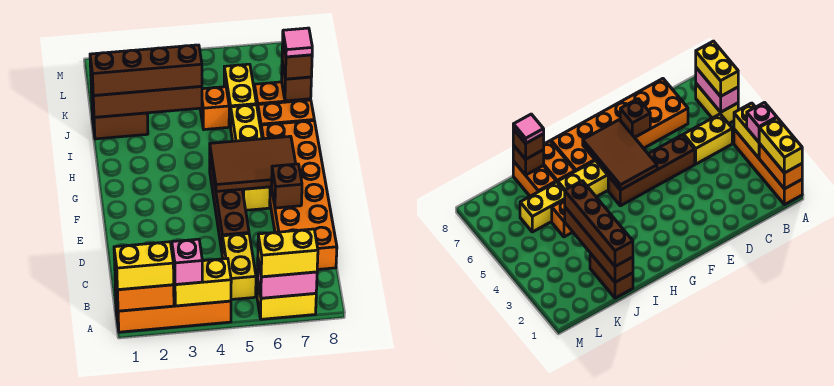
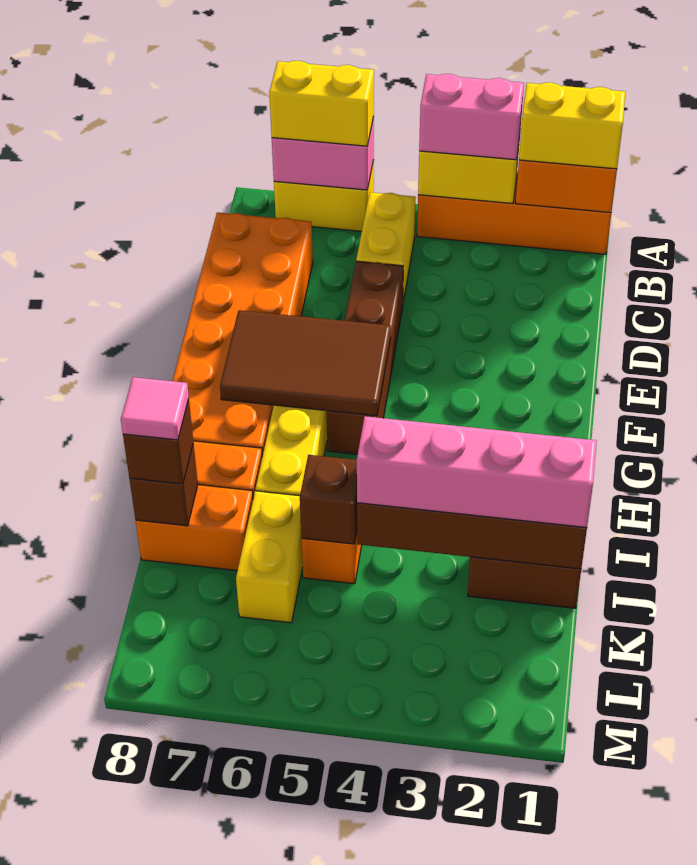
pink brick A3 level 3 -> pink brick A3:A4 level 3
brown brick E7 level 2 -> brown brick J5 level 2
brown brick J1:J4 level 3 -> pink brick J1:J4 level 3

